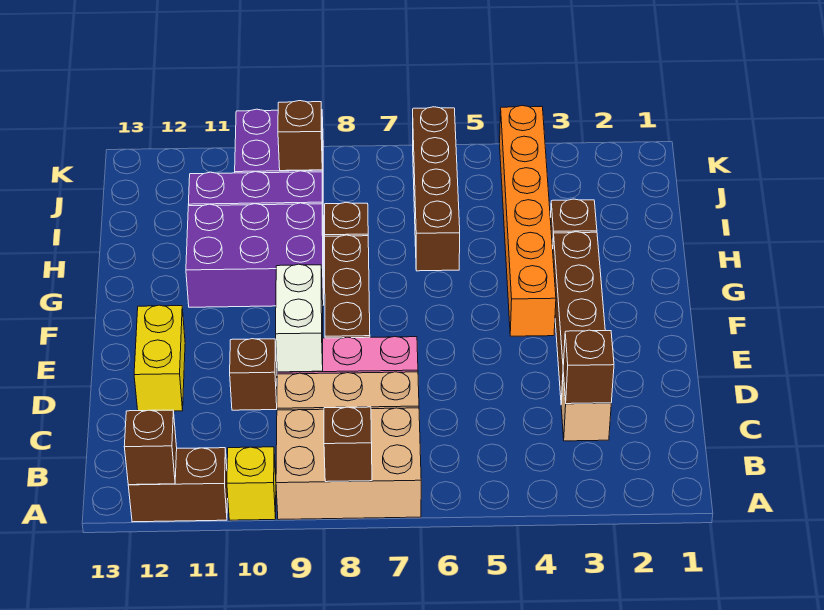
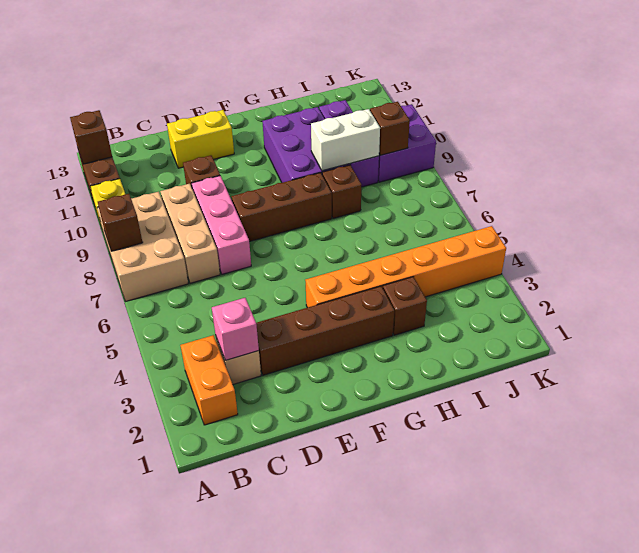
none -> orange brick B2:B3 level 1
brown brick C3 level 2 -> pink brick C3 level 2
white brick D9:E9 level 2 -> white brick H9:I9 level 2
brown brick H6:K6 level 1 -> none

